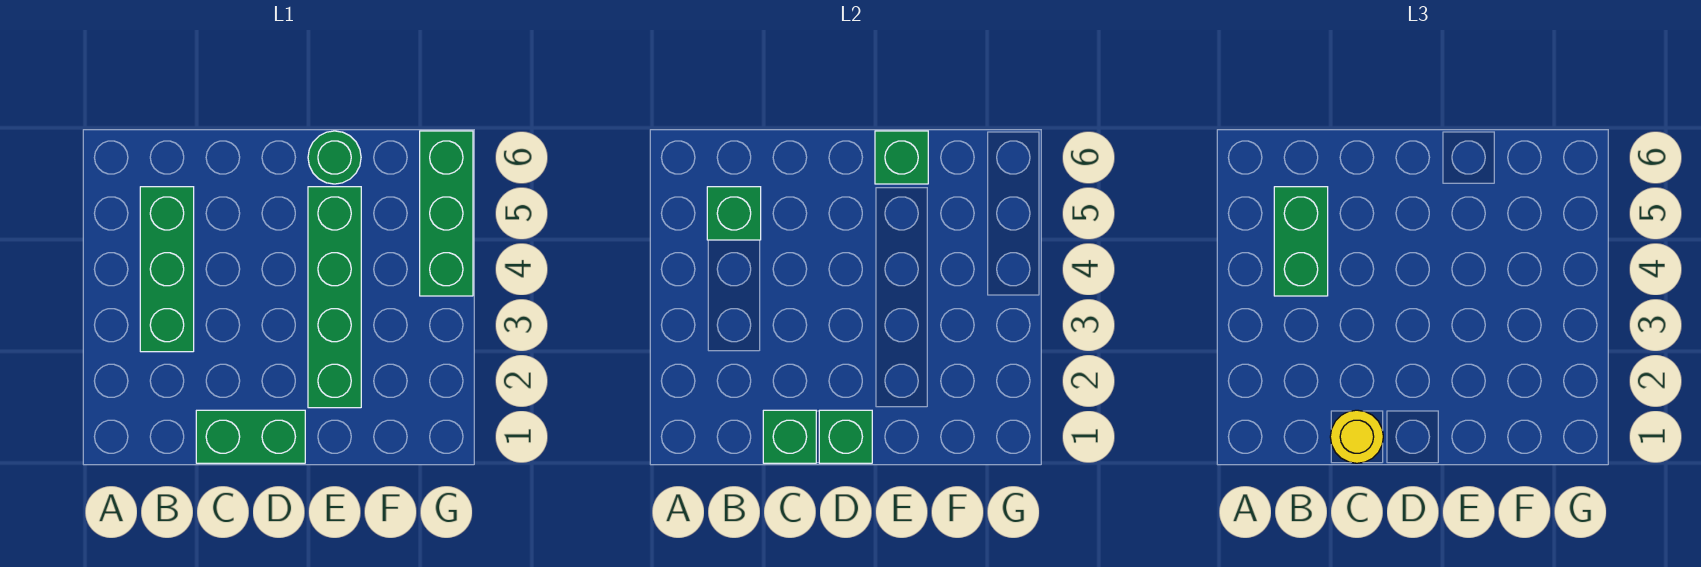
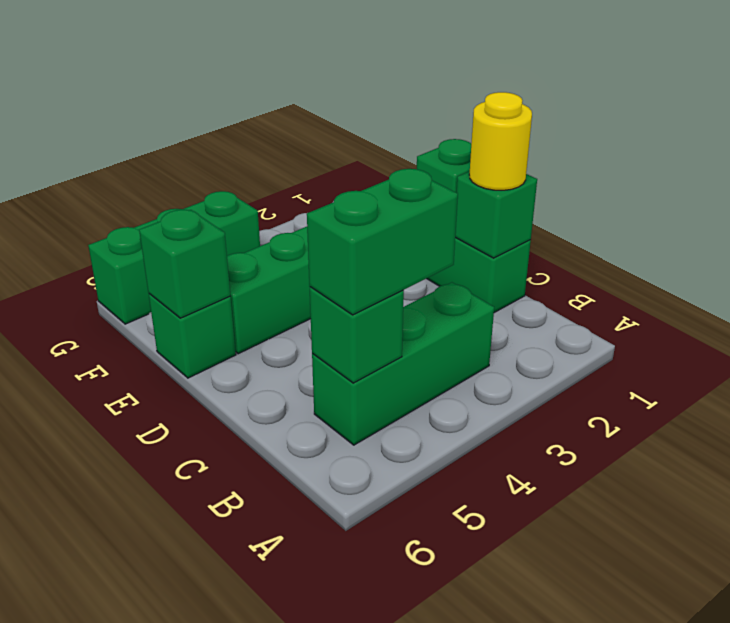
green round brick E6 level 1 -> green brick E6 level 1

